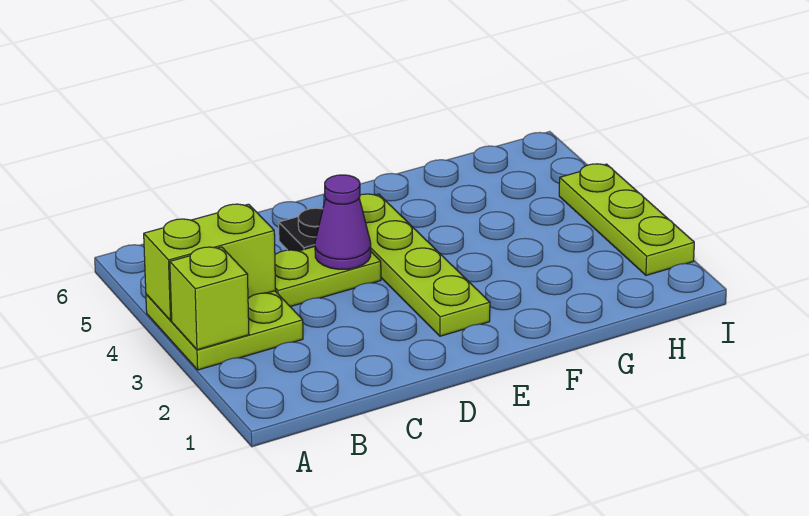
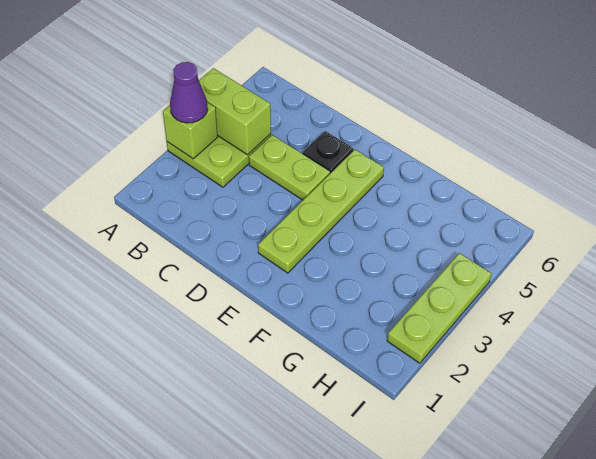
purple cone D4 level 2 -> purple cone A3 level 3

